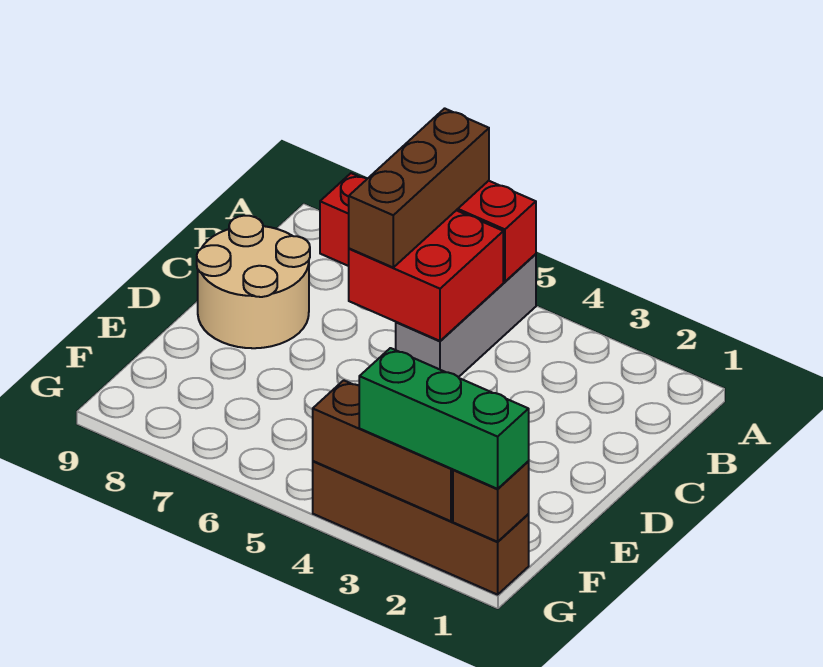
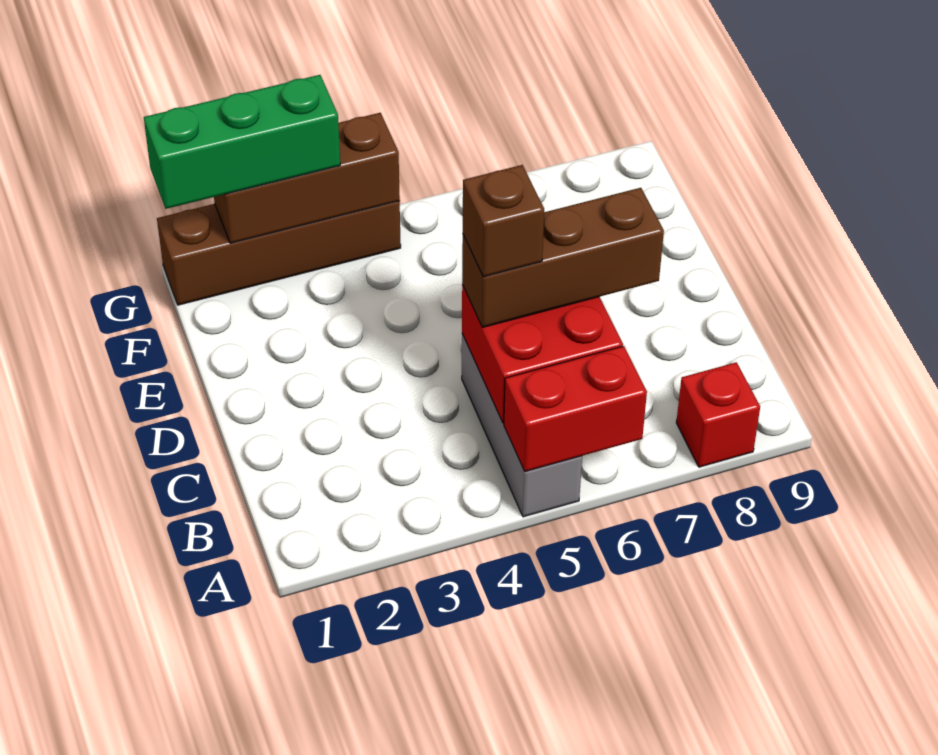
brown brick A6:C6 level 3 -> brown brick C5:C7 level 3
tan round brick C8:D9 level 1 -> none
brown brick G1 level 2 -> brown brick C5 level 4

